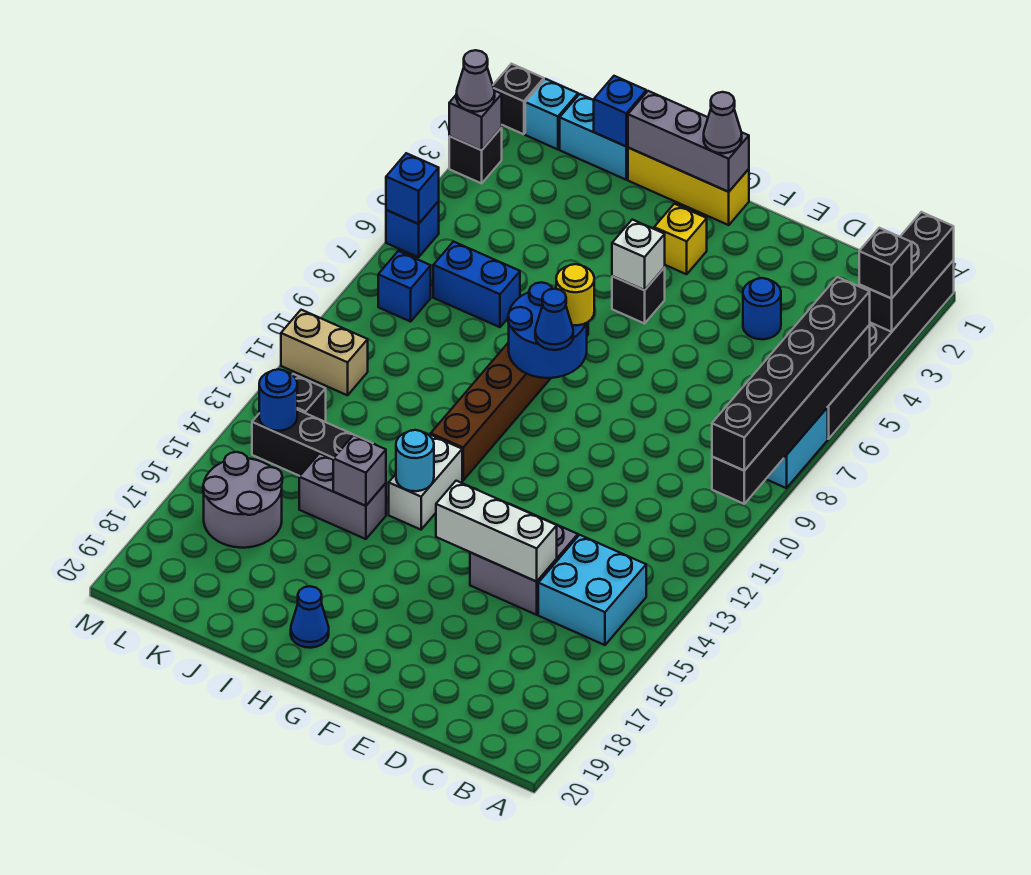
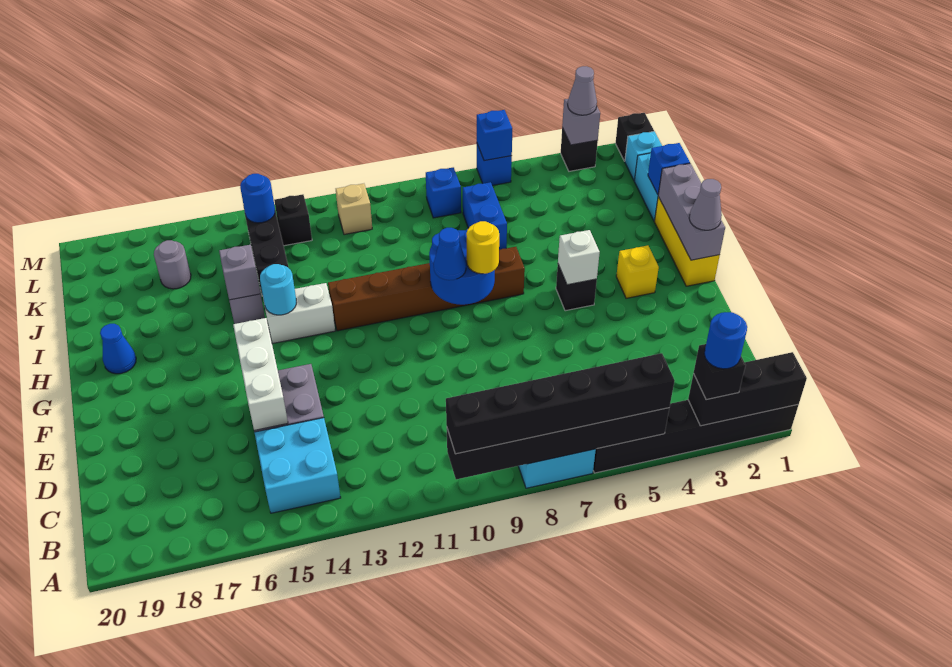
blue round brick D4 level 1 -> blue round brick A3 level 4
grey round brick K16:L17 level 1 -> grey round brick K17 level 1
tan brick L11:M11 level 1 -> tan brick L11 level 1

